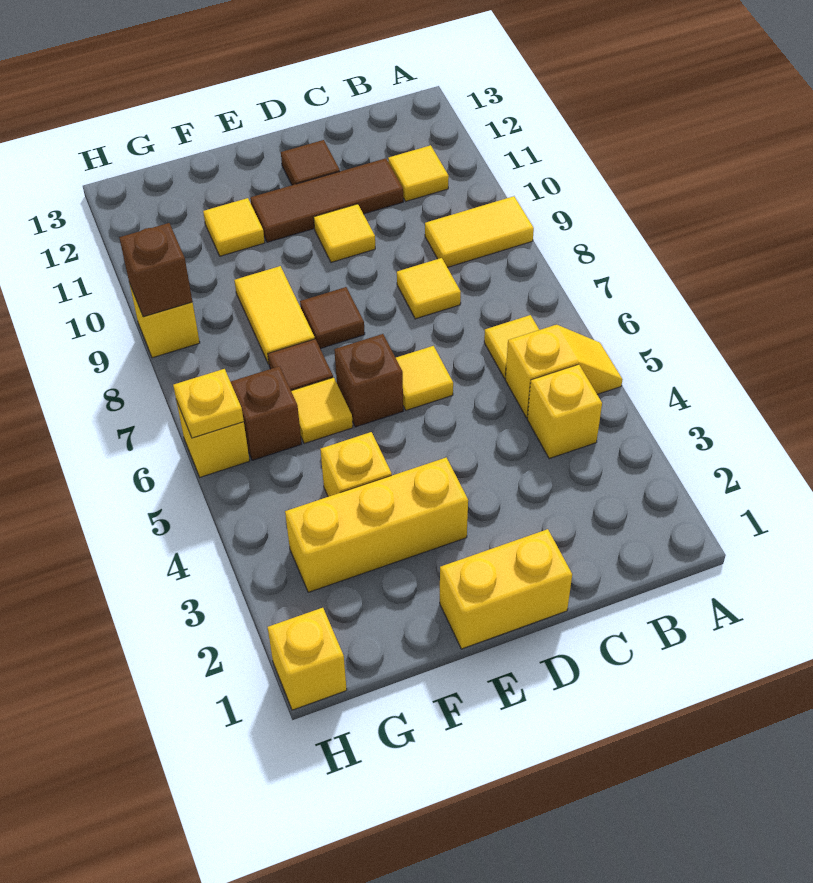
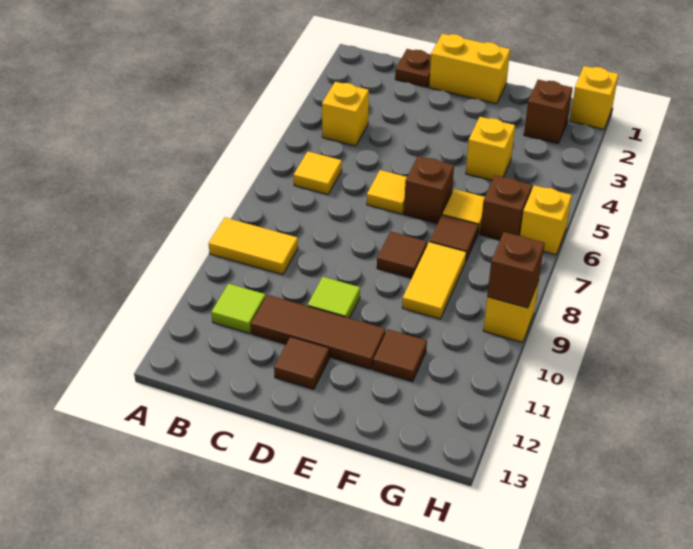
yellow slope A5:B5 level 1 top B -> none
yellow tile B11 level 1 -> lime tile B11 level 1
none -> brown plate C1 level 1
yellow tile C8 level 1 -> none
yellow tile D10 level 1 -> lime tile D10 level 1
yellow brick E3:G3 level 1 -> none
yellow tile F11 level 1 -> brown tile F11 level 1
none -> brown brick G2 level 1
yellow plate H6 level 2 -> none

